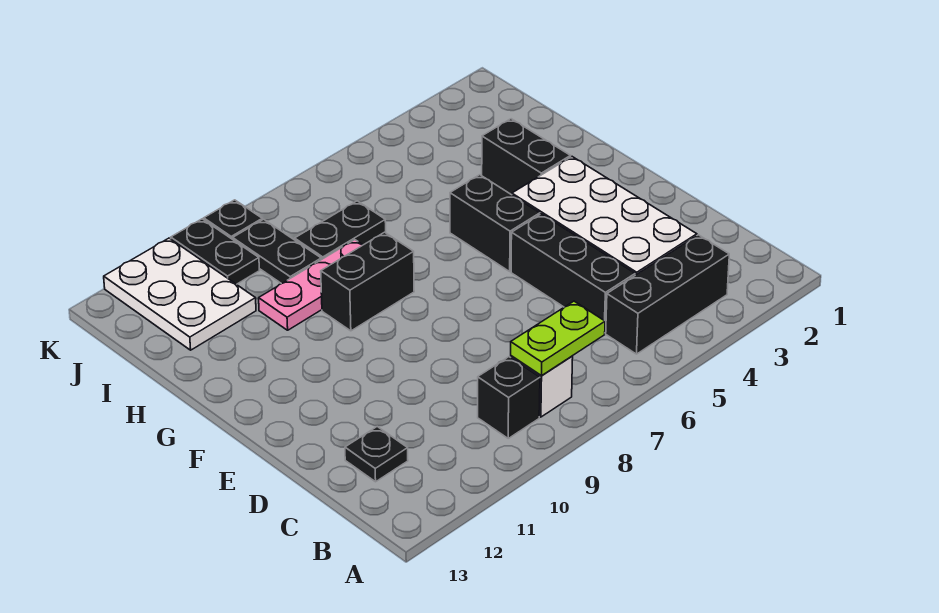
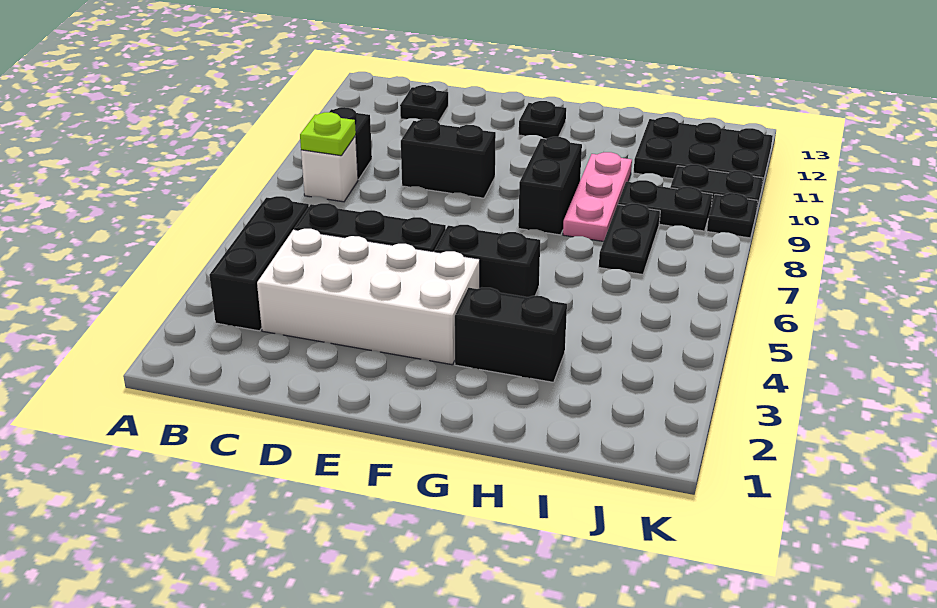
lime plate B7:B8 level 2 -> lime plate B8 level 2
none -> black brick D9:E9 level 1
none -> black plate F12 level 1
white plate I11:K12 level 1 -> black plate I11:K12 level 1

